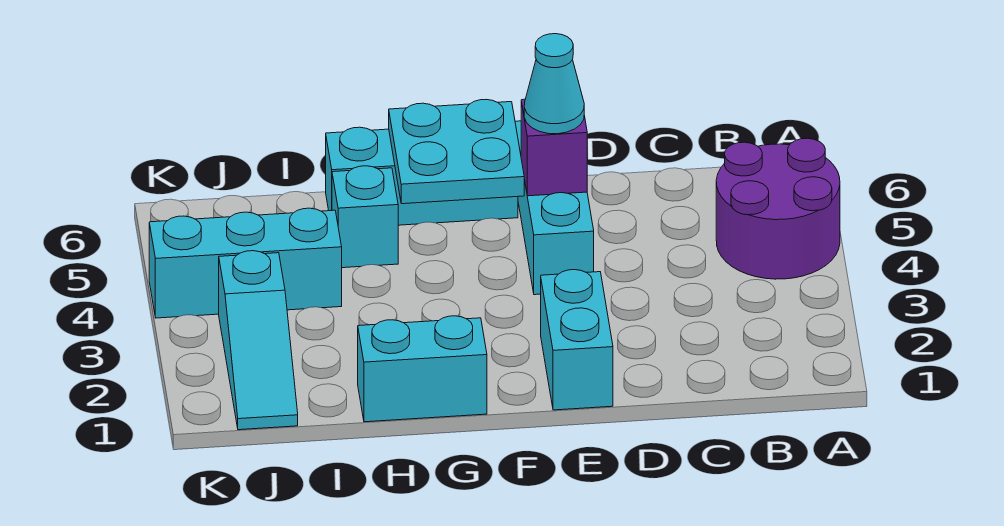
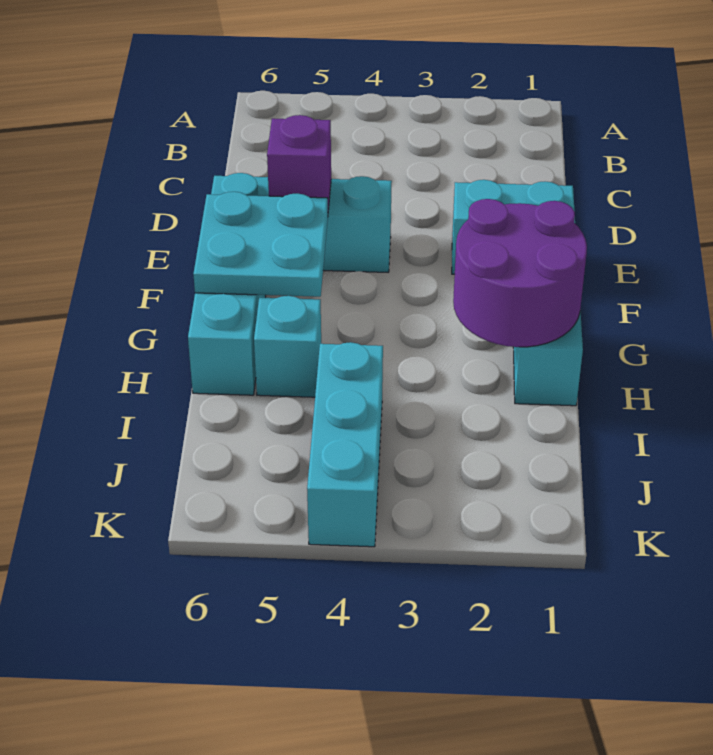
purple round brick A4:B5 level 1 -> purple round brick G1:H2 level 2
cyan cone E5 level 3 -> none
cyan slope J1:J3 level 1 top 3 -> none

